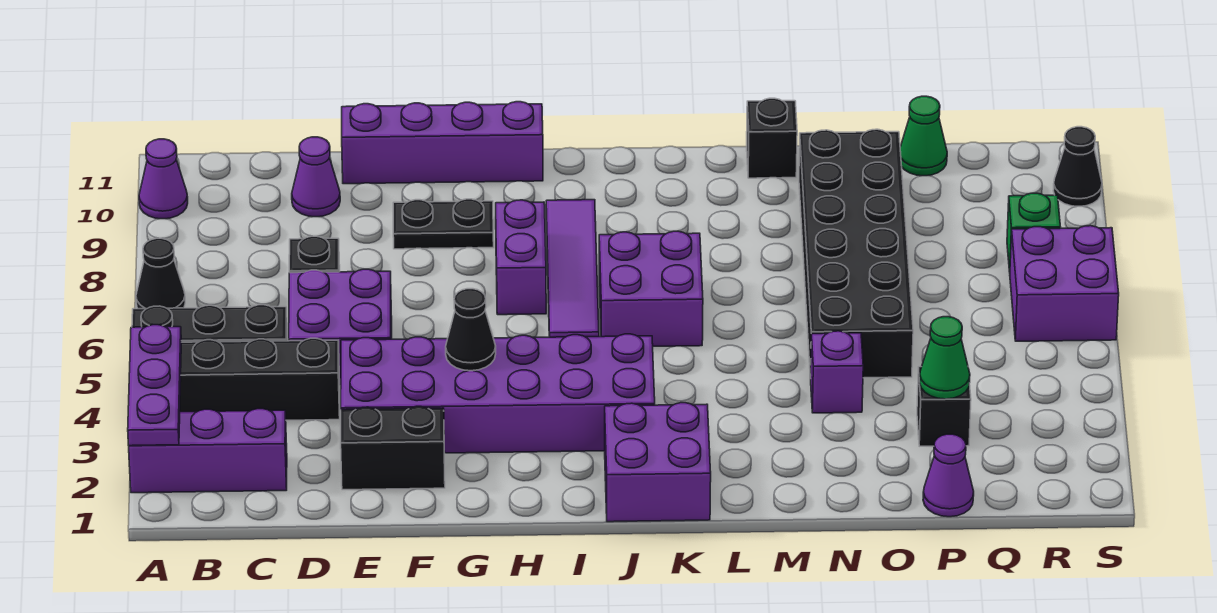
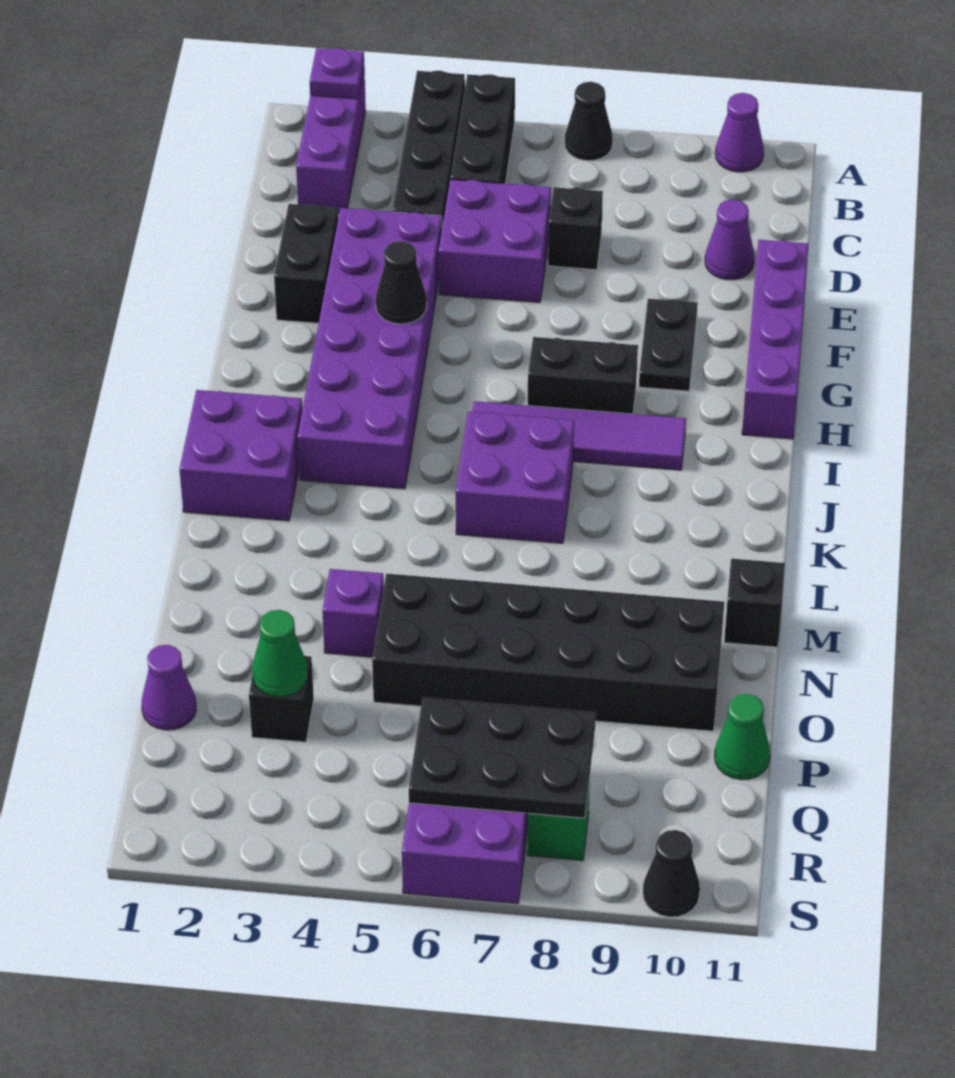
purple plate A2:A4 level 2 -> purple plate A2 level 2
purple brick H7:H8 level 1 -> black brick H7:H8 level 1
none -> black plate Q6:R8 level 2

